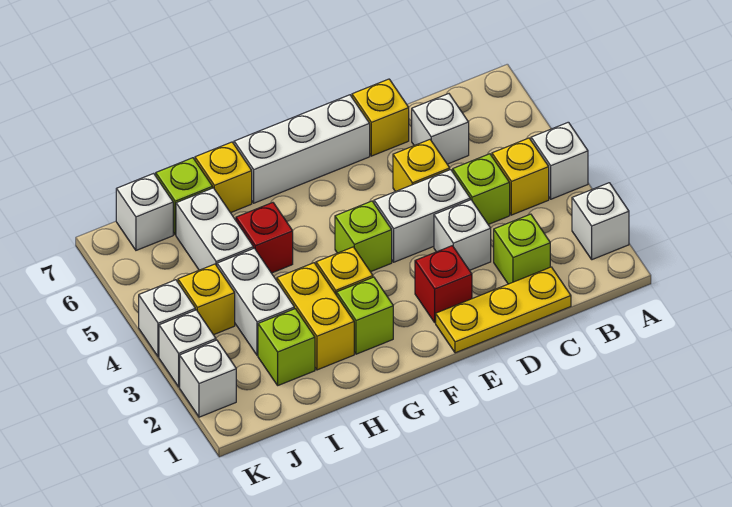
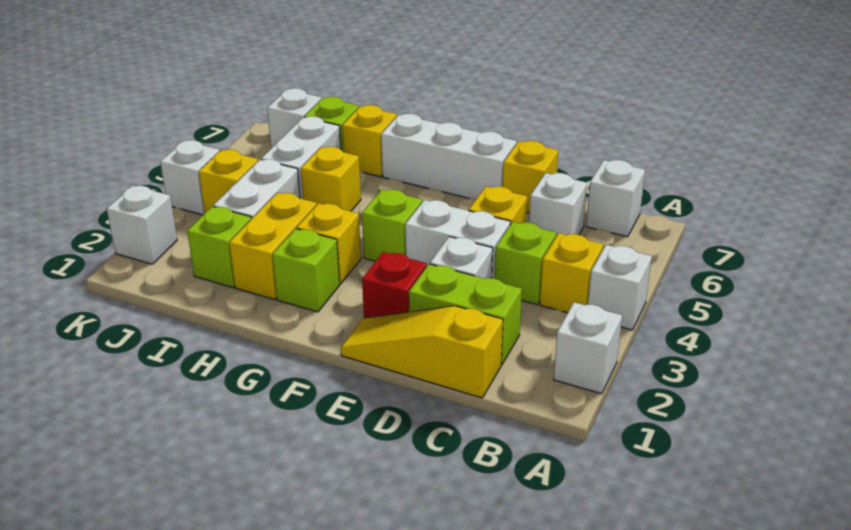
yellow plate C1:E1 level 1 -> yellow slope C1:E1 level 1 top C
lime brick C2 level 1 -> lime brick C2:D2 level 1
red brick H5 level 1 -> yellow brick H5 level 1
white brick K3 level 1 -> white brick B7 level 1

